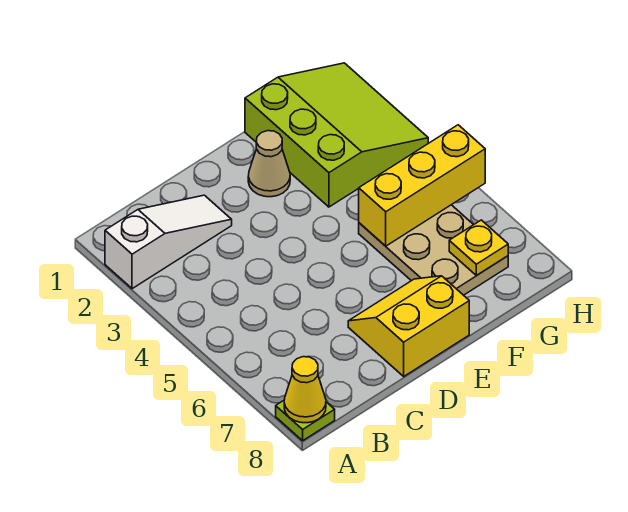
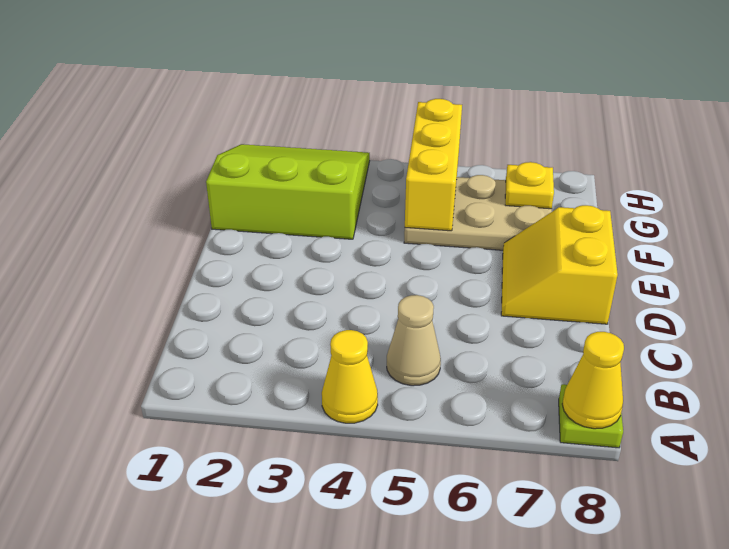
white slope A2:C2 level 1 top A -> none
none -> yellow cone A4 level 1
tan cone E2 level 1 -> tan cone B5 level 1

